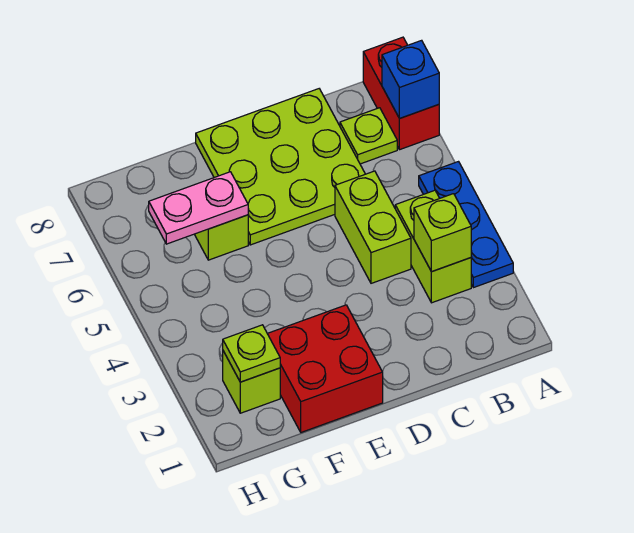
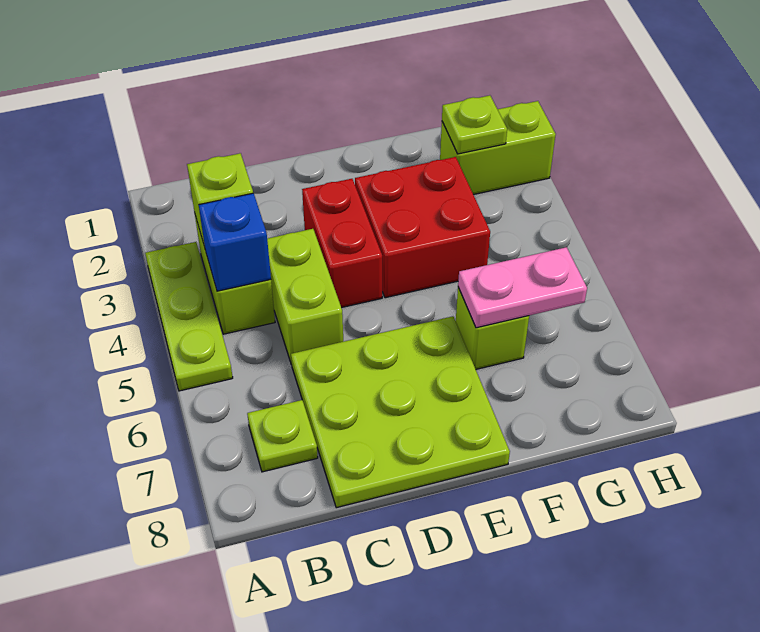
blue plate A3:A5 level 1 -> lime plate A3:A5 level 1
red brick A7:A8 level 1 -> red brick D3:D4 level 1
blue brick A7 level 2 -> blue brick B4 level 2
red brick E1:F2 level 1 -> red brick E3:F4 level 1
lime brick G2 level 1 -> lime brick G2:H2 level 1

